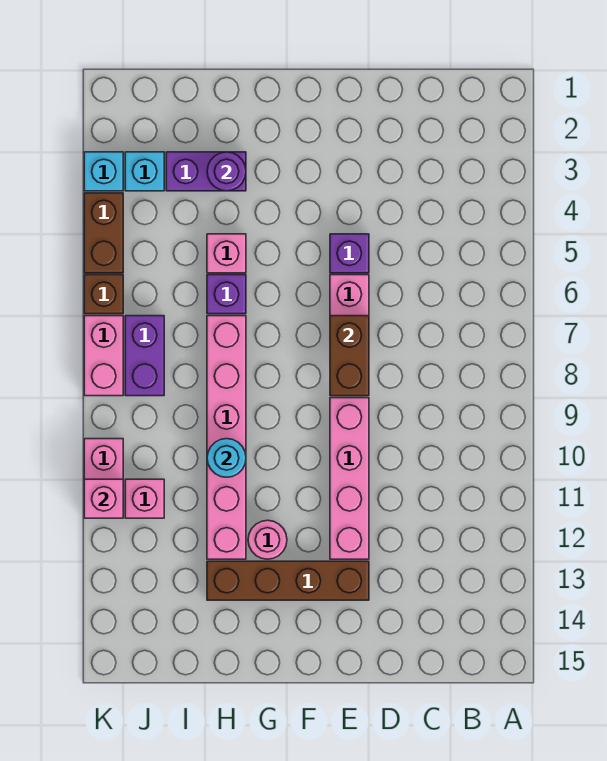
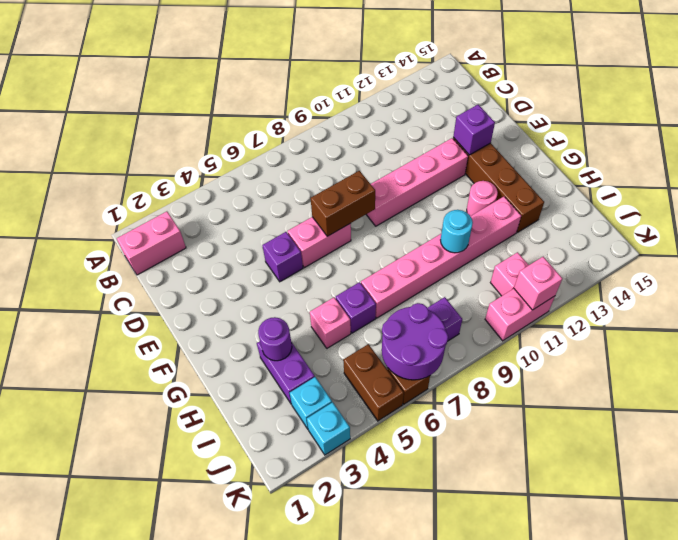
none -> purple brick E13 level 2
none -> purple round brick J6:K7 level 2
brown brick K4:K5 level 1 -> brown brick J5:K5 level 1
pink brick K7:K8 level 1 -> pink brick B1:B2 level 1

